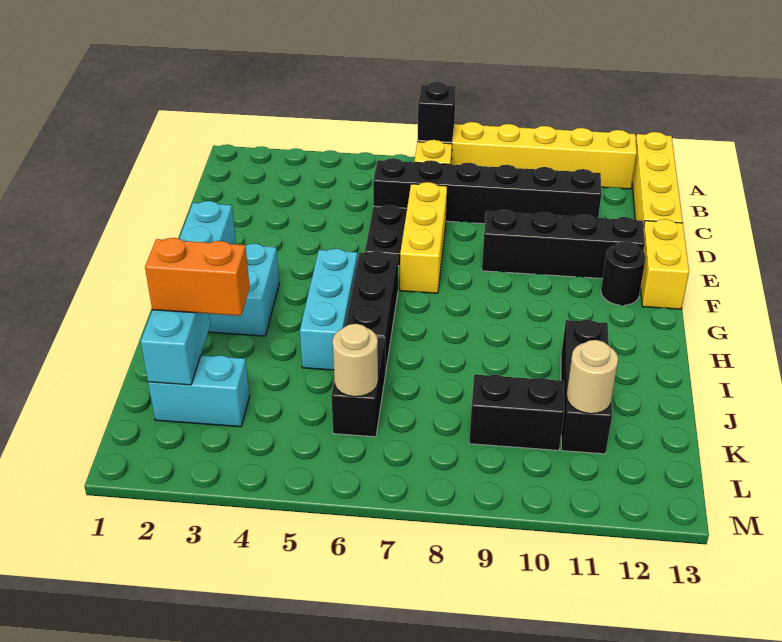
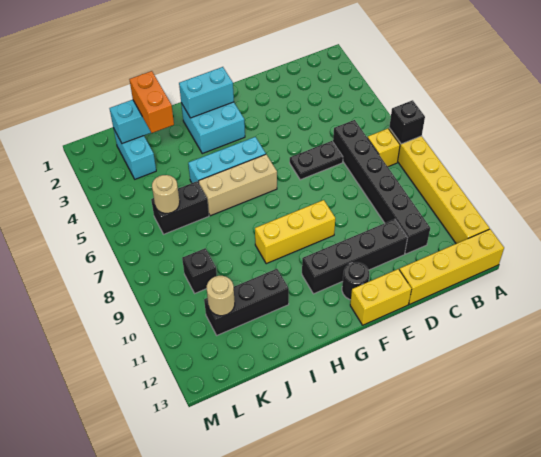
yellow brick D7:F7 level 1 -> yellow brick F9:H9 level 1
black brick E9:E12 level 1 -> black brick D11:G11 level 1
black brick G6:I6 level 1 -> tan brick G6:I6 level 1
black brick K9:K10 level 1 -> black brick K9 level 1

